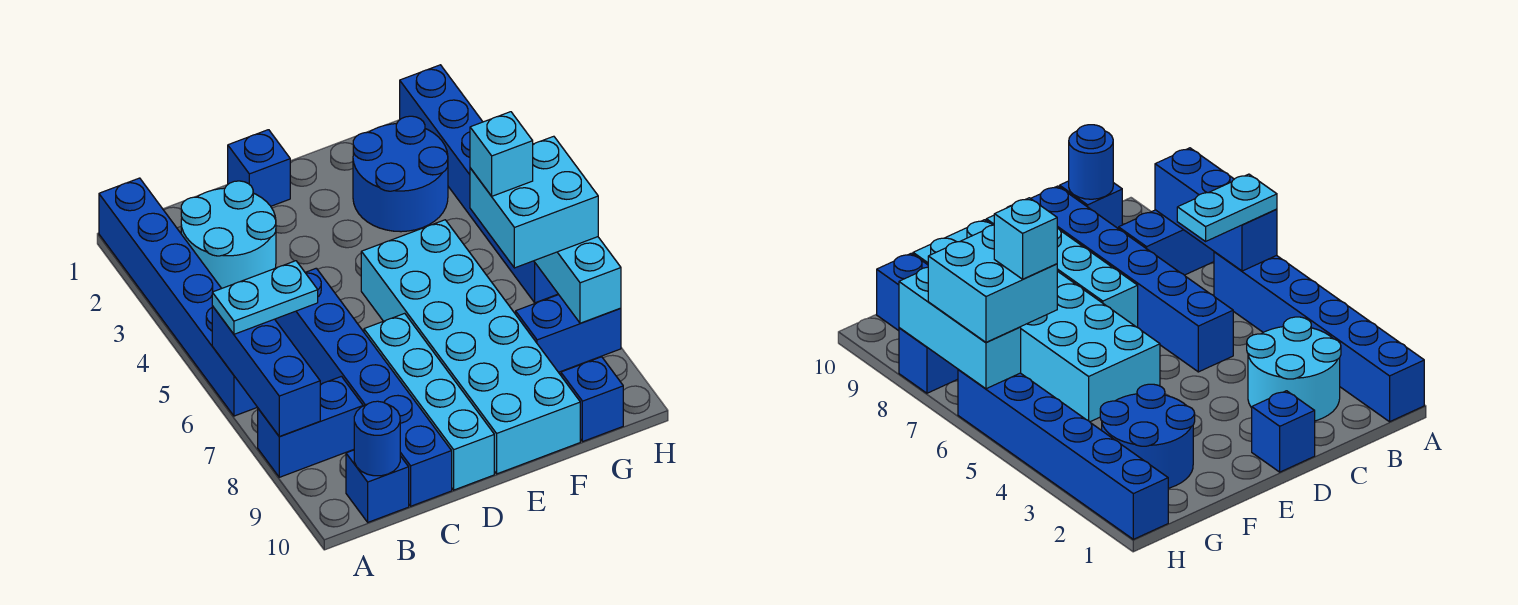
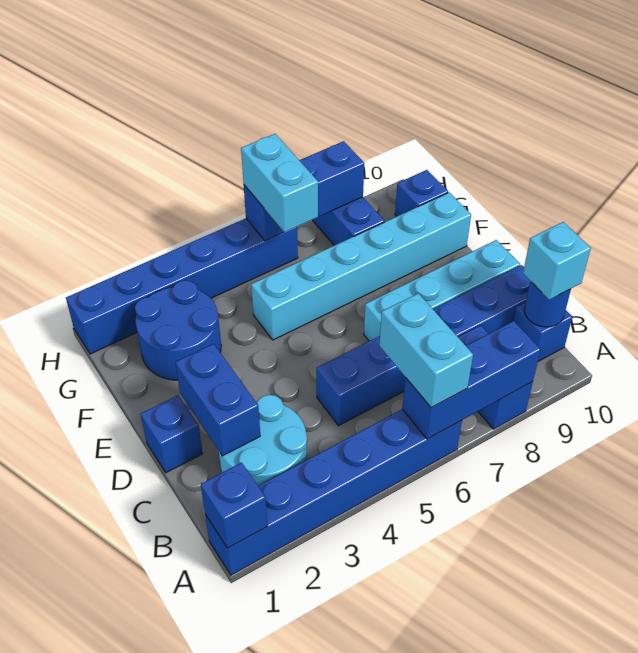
none -> blue brick A1 level 2
cyan plate A6:B6 level 3 -> cyan brick A6:B6 level 3
none -> blue brick C2:D2 level 2
cyan brick E5:F10 level 1 -> cyan brick F5:F10 level 1
cyan brick G6:H7 level 3 -> cyan brick G6:H6 level 3
cyan brick G6 level 4 -> cyan brick B10 level 3
cyan brick H6:H8 level 2 -> blue brick H6:H8 level 2

